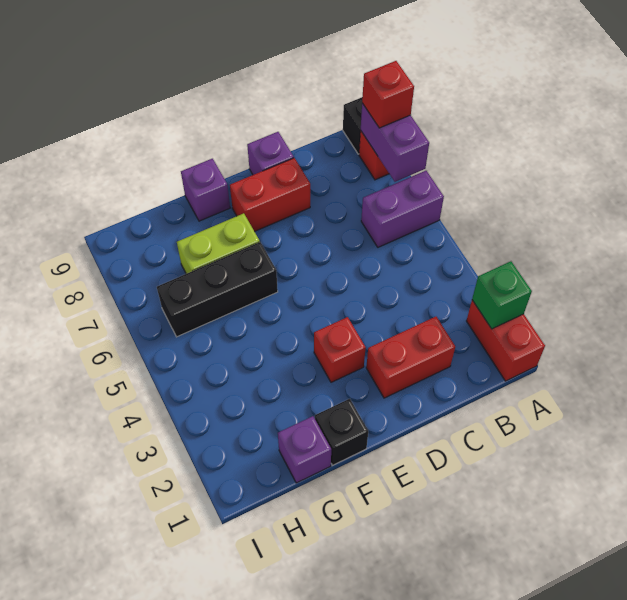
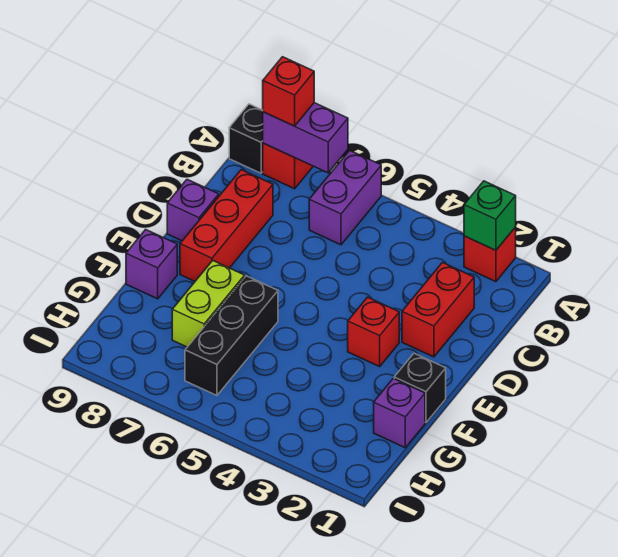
red brick A1:A2 level 1 -> red brick A2 level 1
red brick D8:E8 level 1 -> red brick C8:E8 level 1

